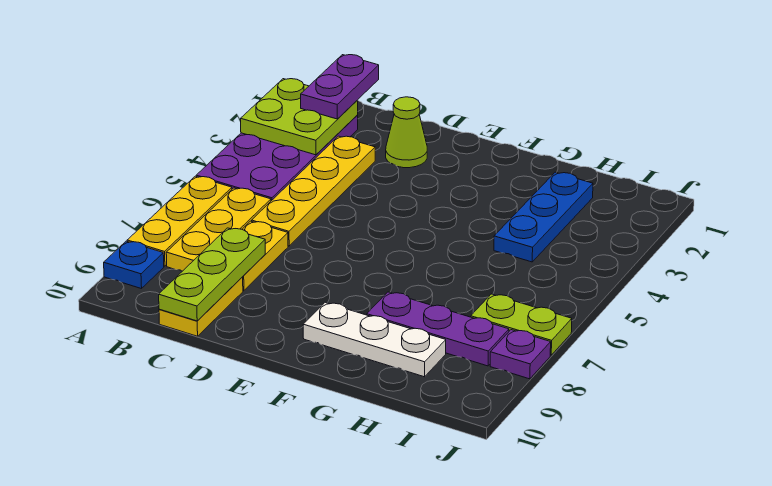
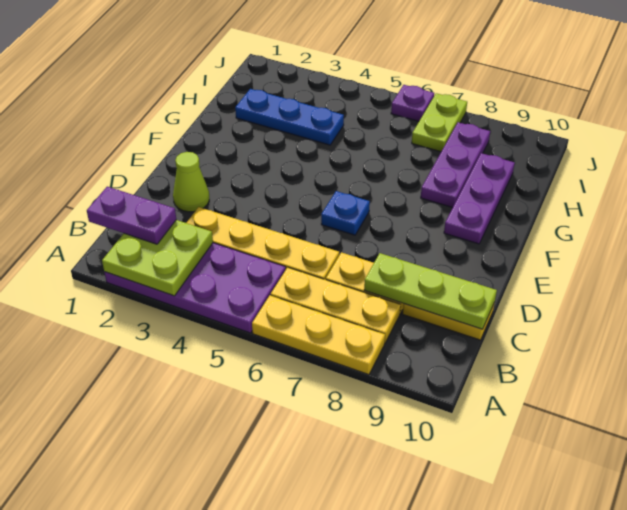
blue plate A9 level 1 -> blue plate E6 level 1
white plate F9:H9 level 1 -> purple plate F9:H9 level 1
purple plate J8 level 1 -> purple plate J6 level 1

